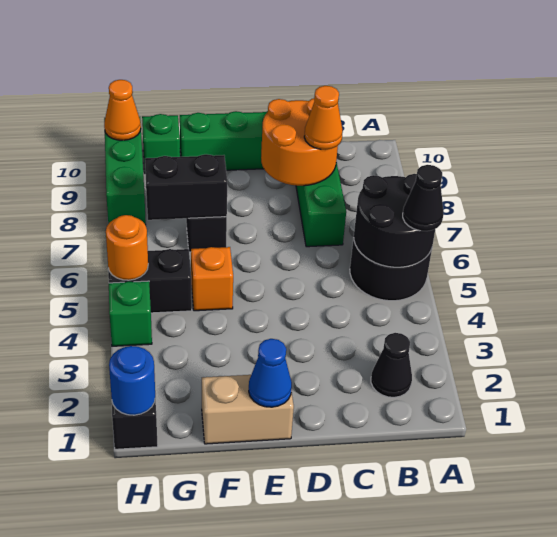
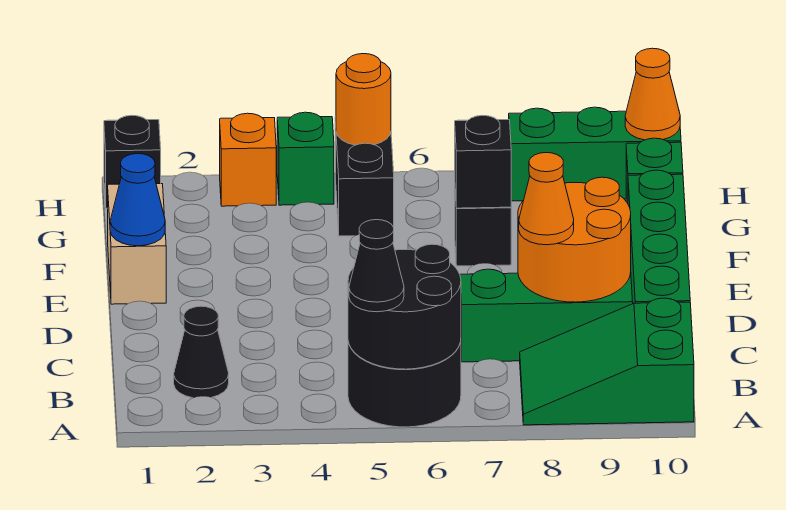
none -> green slope A8:B10 level 1 top 10
orange brick F5 level 1 -> orange brick H3 level 1
black brick F7:G7 level 2 -> black brick F7 level 2
blue round brick H1 level 2 -> none

